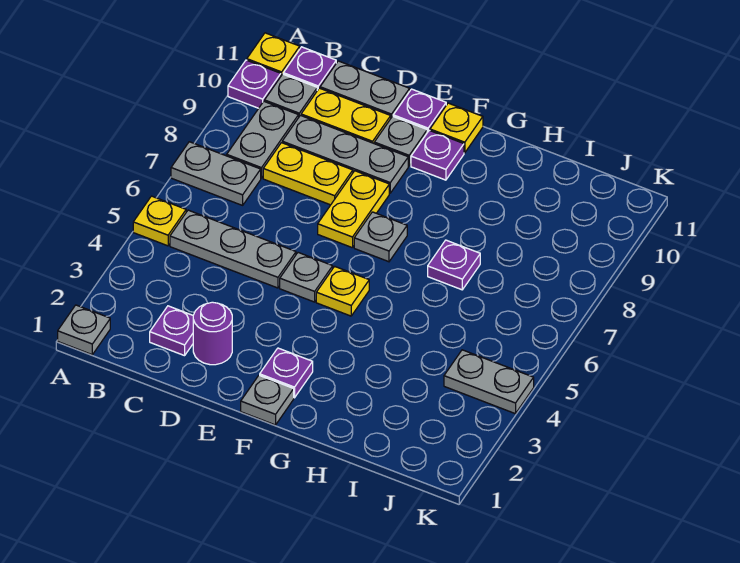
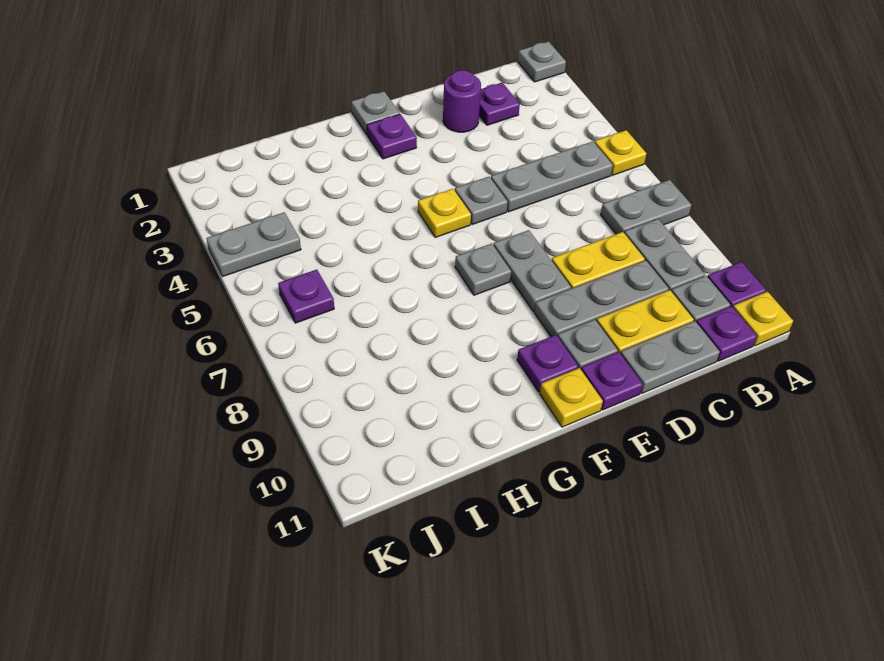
yellow plate E7:E8 level 1 -> grey plate E7:E8 level 1
purple plate H7 level 1 -> purple plate J6 level 1

